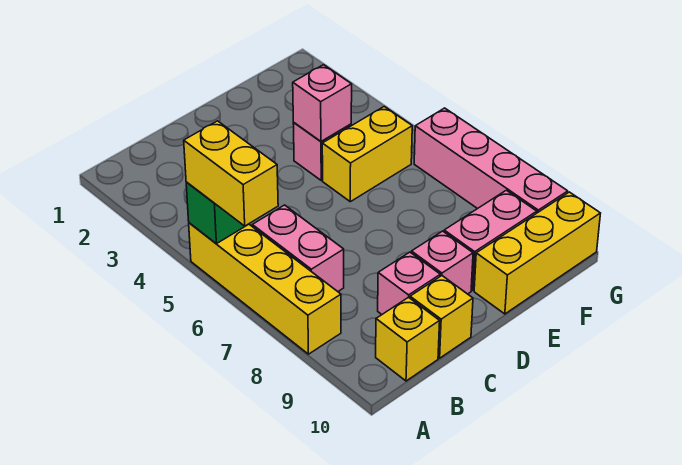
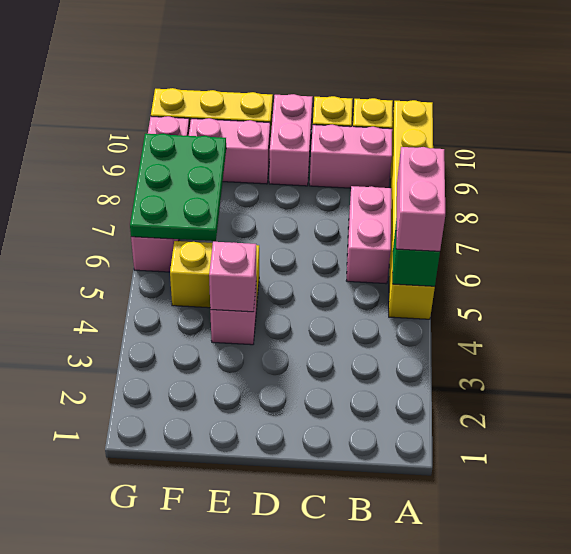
yellow brick A5:A8 level 1 -> yellow brick A5:A10 level 1
yellow brick A5:A6 level 3 -> pink brick A5:A6 level 3
pink brick C9 level 1 -> pink brick B9:C9 level 1
pink brick D9 level 1 -> pink brick D9:D10 level 1
none -> green plate F6:G8 level 2

